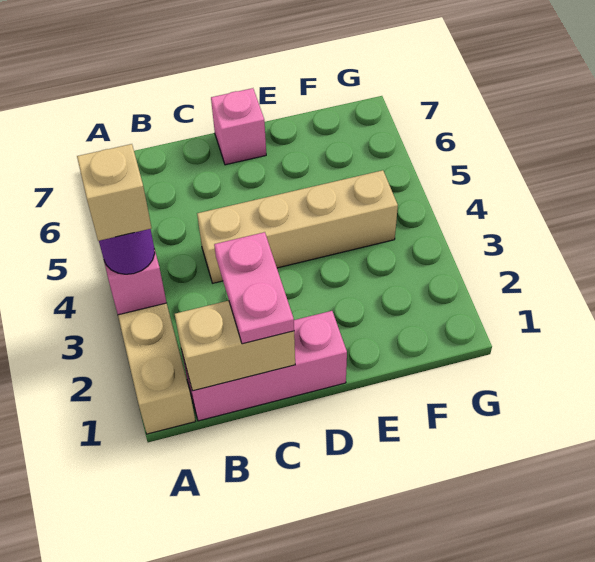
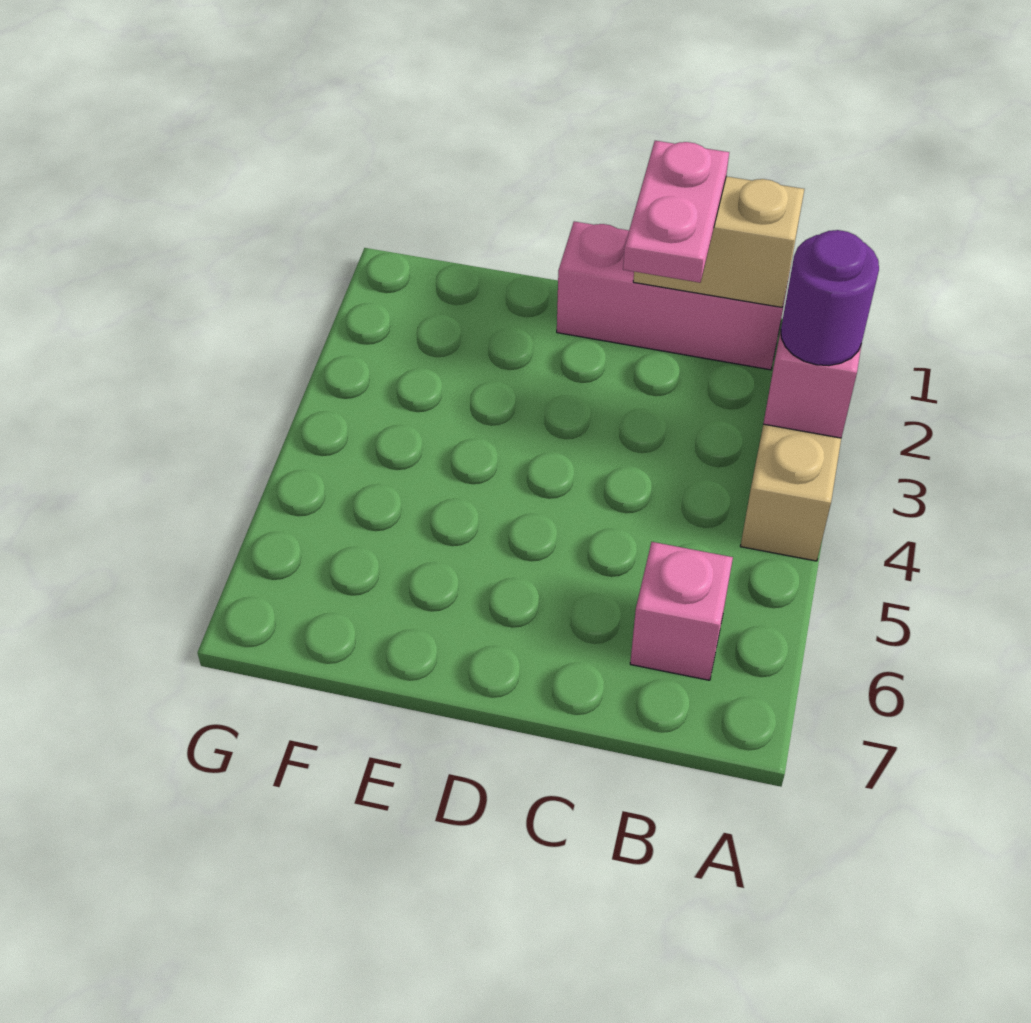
tan brick A3 level 4 -> none
tan brick C4:F4 level 1 -> none
pink brick D7 level 1 -> pink brick B6 level 1

